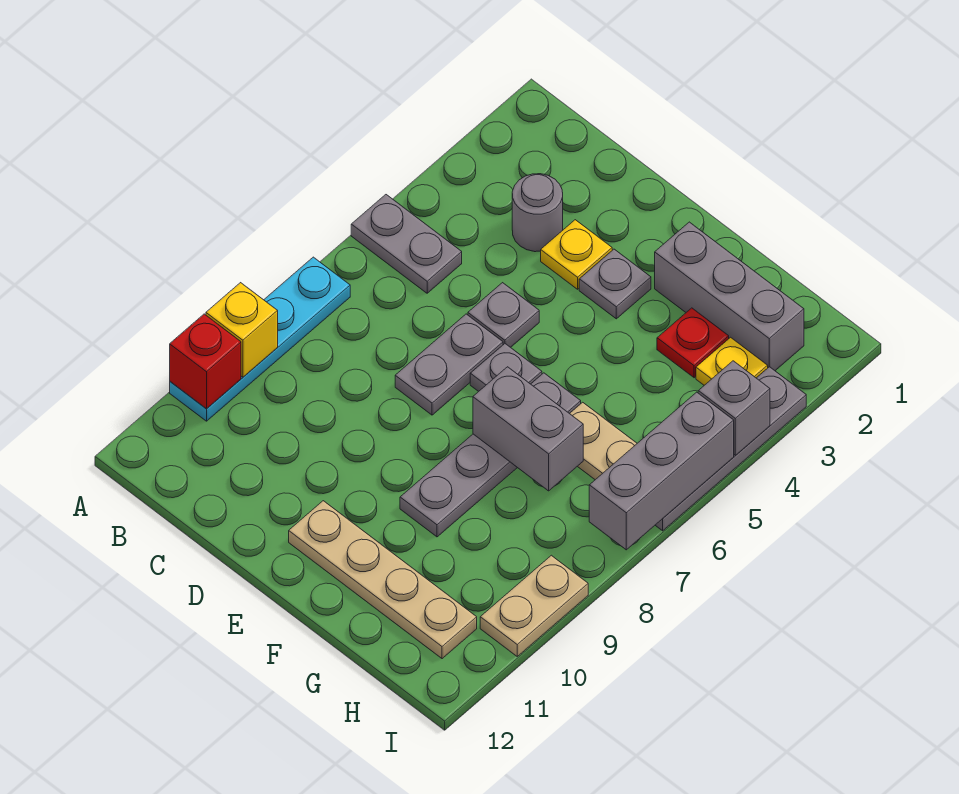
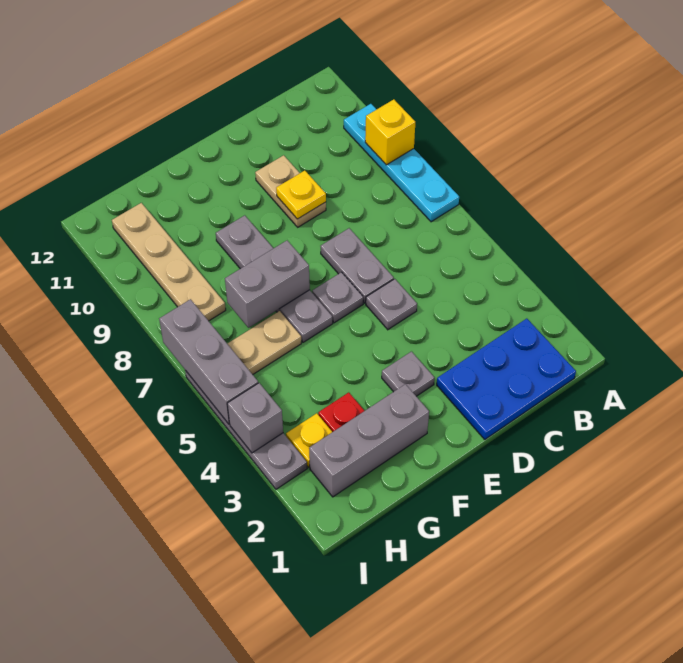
grey plate A5:B5 level 1 -> none
red brick A10 level 2 -> none
none -> blue plate B1:D2 level 1
grey round brick C3 level 1 -> none
yellow plate D3 level 1 -> yellow plate D9 level 2
tan plate E11:H11 level 1 -> tan plate H8:H11 level 1
tan plate I9:I10 level 1 -> tan plate D9:D10 level 1

